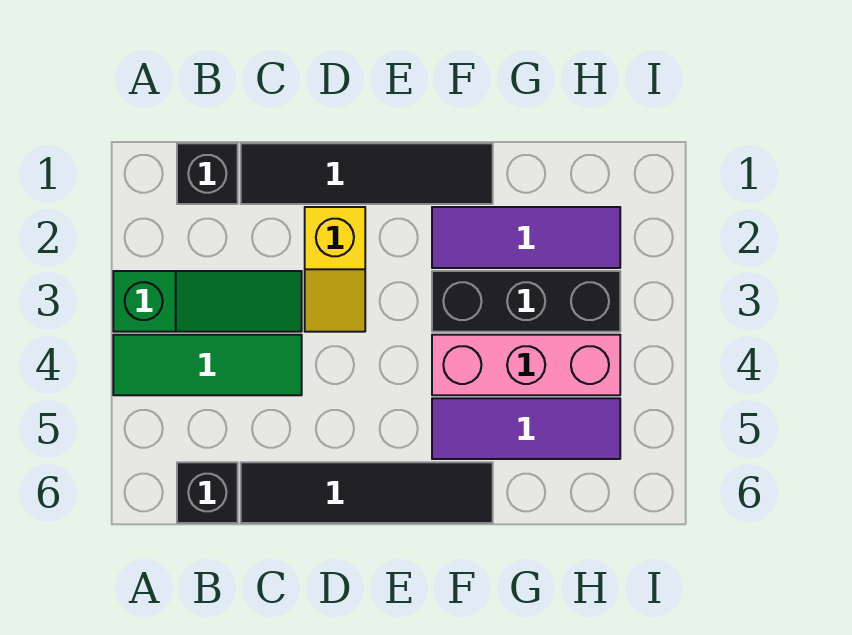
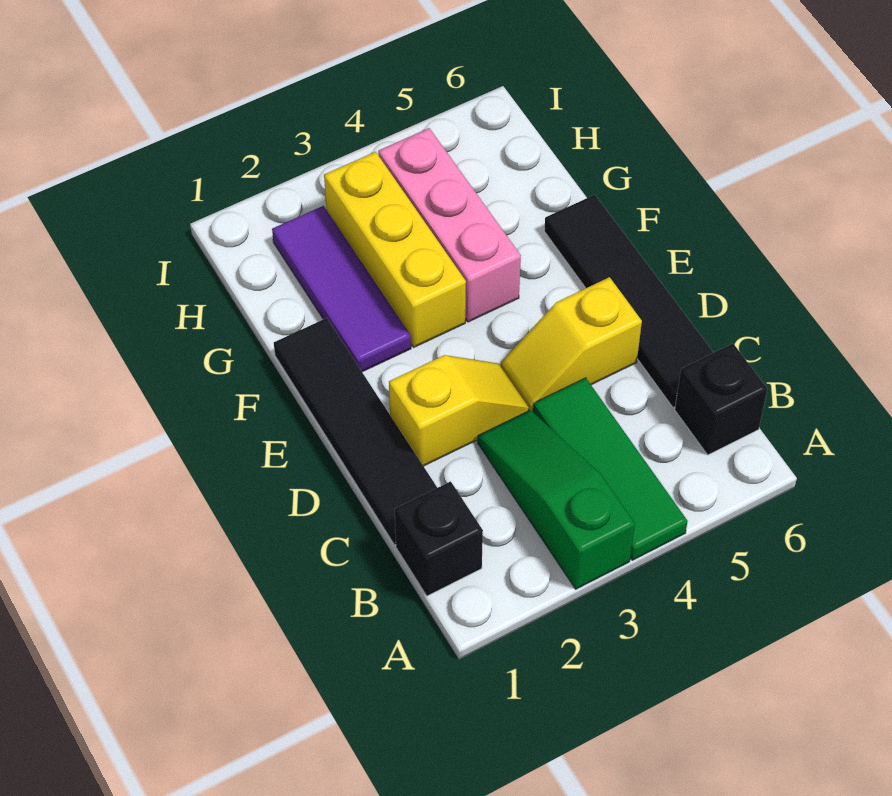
none -> yellow slope D4:D5 level 1 top 5
black brick F3:H3 level 1 -> yellow brick F3:H3 level 1
purple tile F5:H5 level 1 -> none

